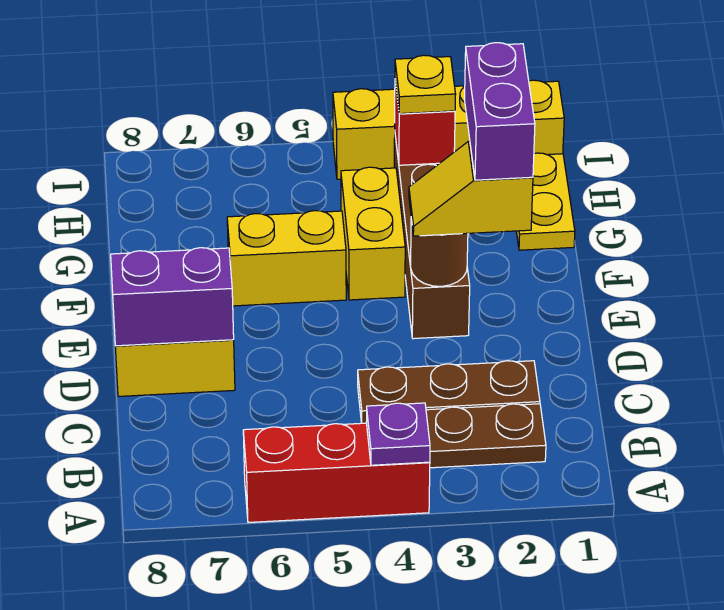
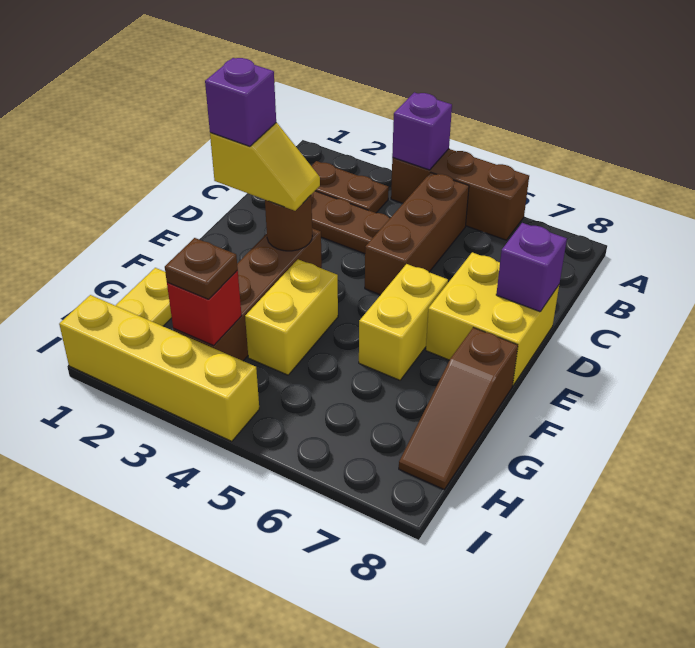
red brick A4:A6 level 1 -> brown brick A4:A6 level 1
purple plate A4 level 2 -> purple brick A4 level 2
none -> brown brick B5:D5 level 1
purple brick D7:D8 level 2 -> purple brick D8 level 2
purple brick E2:F2 level 4 -> purple brick E2 level 4
yellow brick F5:F6 level 1 -> yellow brick E6:F6 level 1
none -> brown slope F8:H8 level 1 top F
yellow plate H3 level 3 -> brown plate H3 level 3

